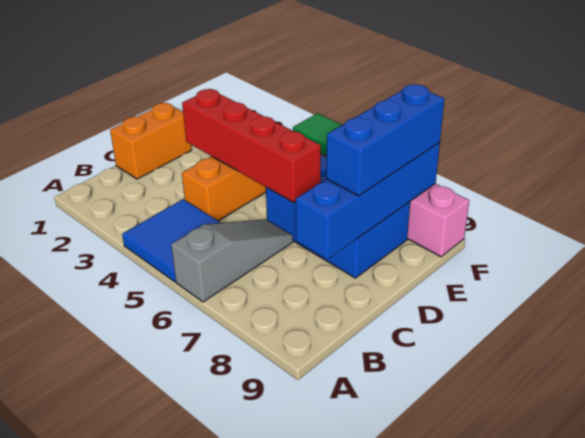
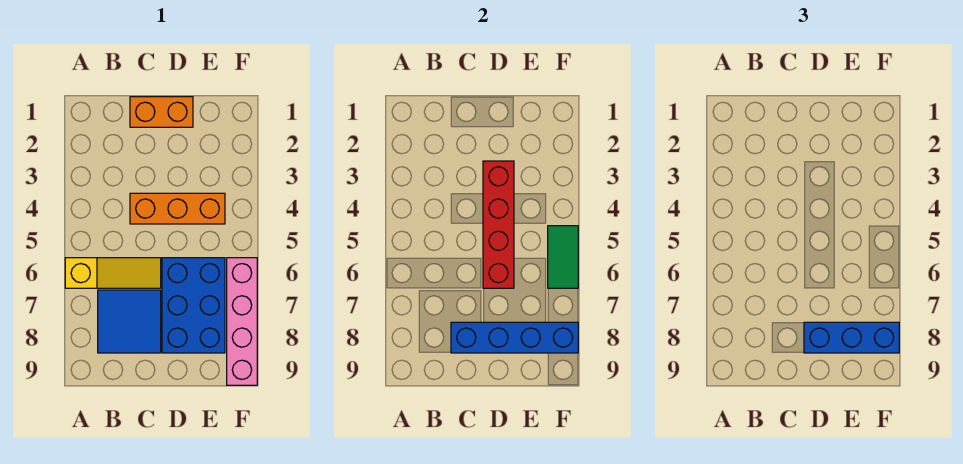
blue tile A4:B5 level 1 -> blue tile B7:C8 level 1
grey slope A6:C6 level 1 top A -> yellow slope A6:C6 level 1 top A

